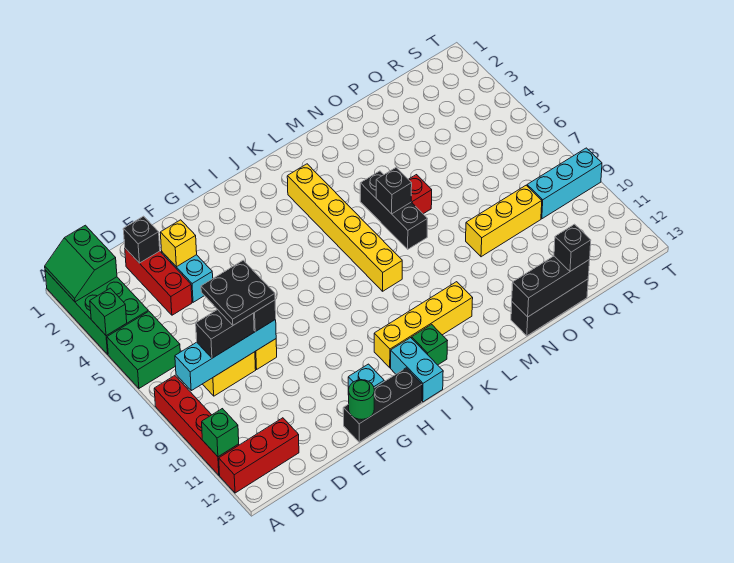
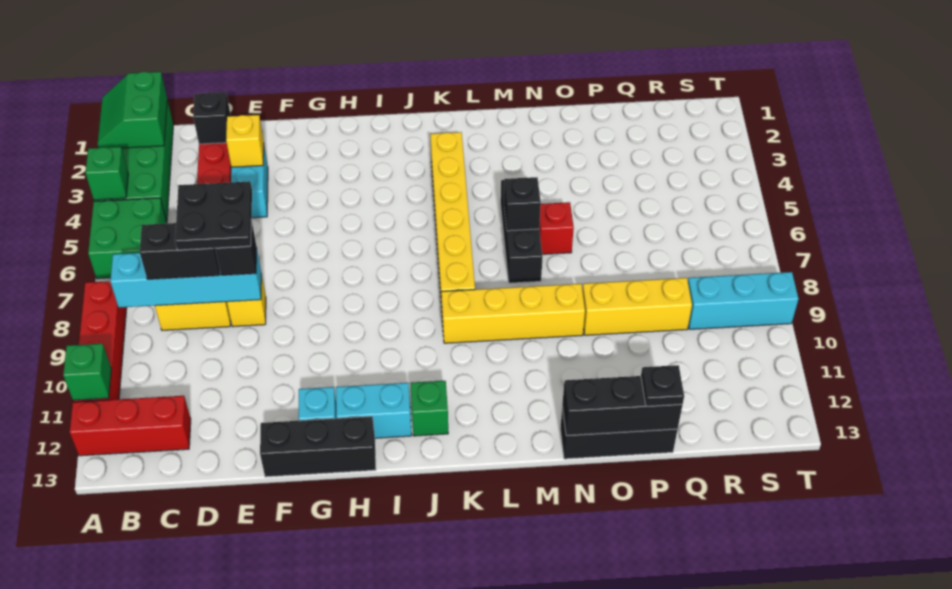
green round brick F13 level 2 -> none
yellow brick I11:L11 level 1 -> yellow brick K9:N9 level 1
cyan brick I12:I13 level 1 -> cyan brick H12:I12 level 1
black brick P13 level 3 -> black plate P13 level 3

